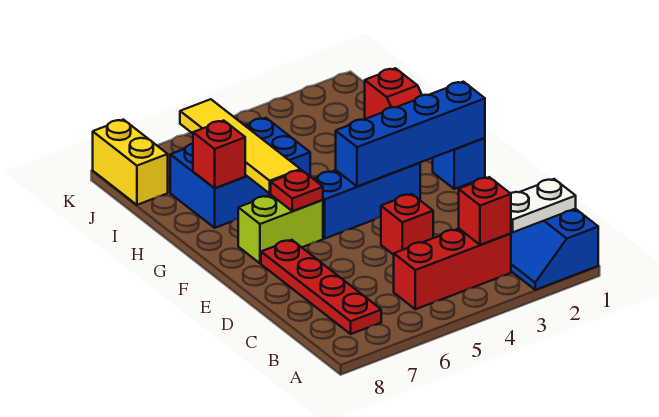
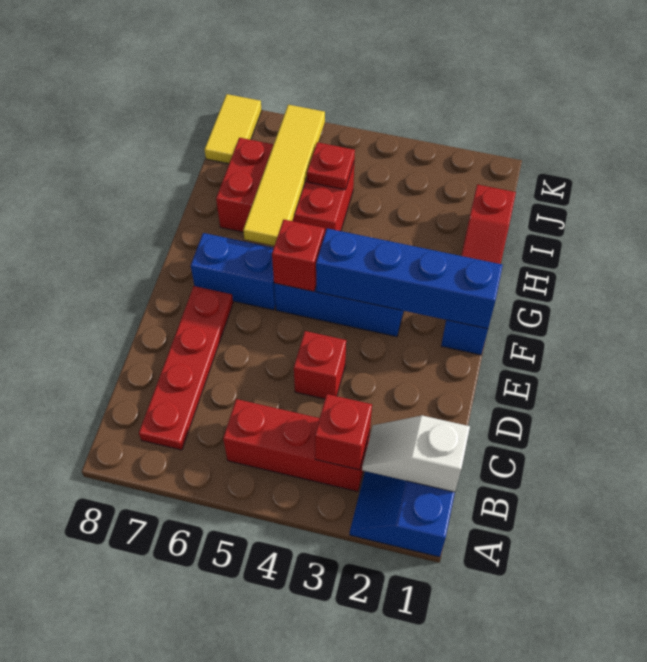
white plate B1:B2 level 2 -> white slope B1:B2 level 2 top 1
lime brick F6:F7 level 1 -> blue brick F6:F7 level 1
red plate F6 level 2 -> red plate I5 level 2
blue brick H5:I7 level 1 -> red brick H5:I7 level 1
red brick H7 level 2 -> red brick F5 level 2
yellow brick J8:K8 level 1 -> yellow tile J8:K8 level 1

